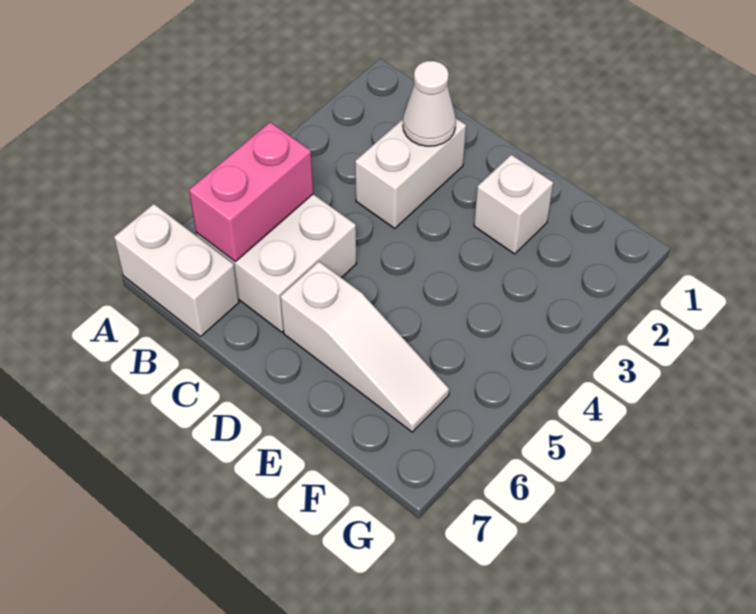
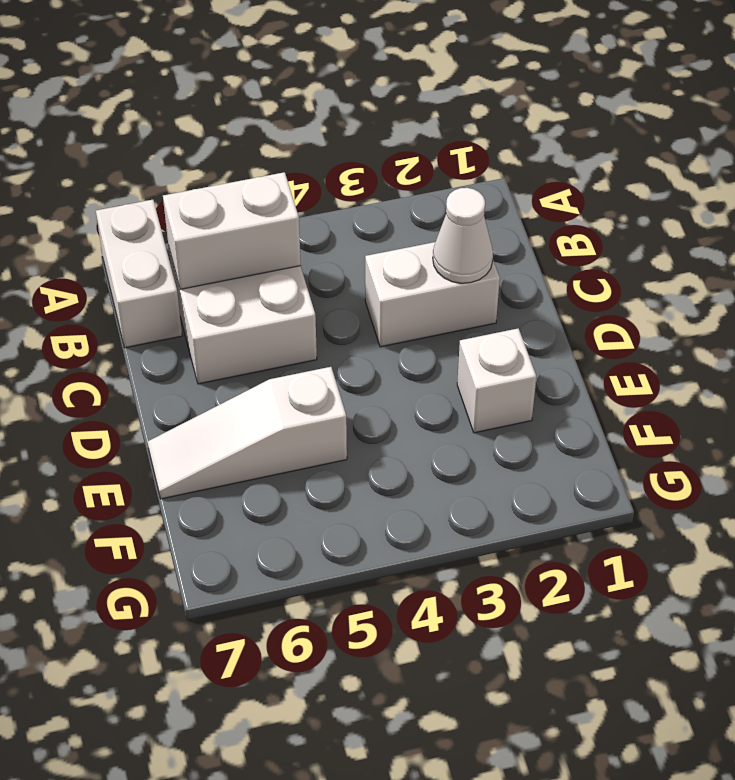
pink brick B5:B6 level 2 -> white brick B5:B6 level 2
white slope D6:F6 level 1 top D -> white slope E5:E7 level 1 top 5

